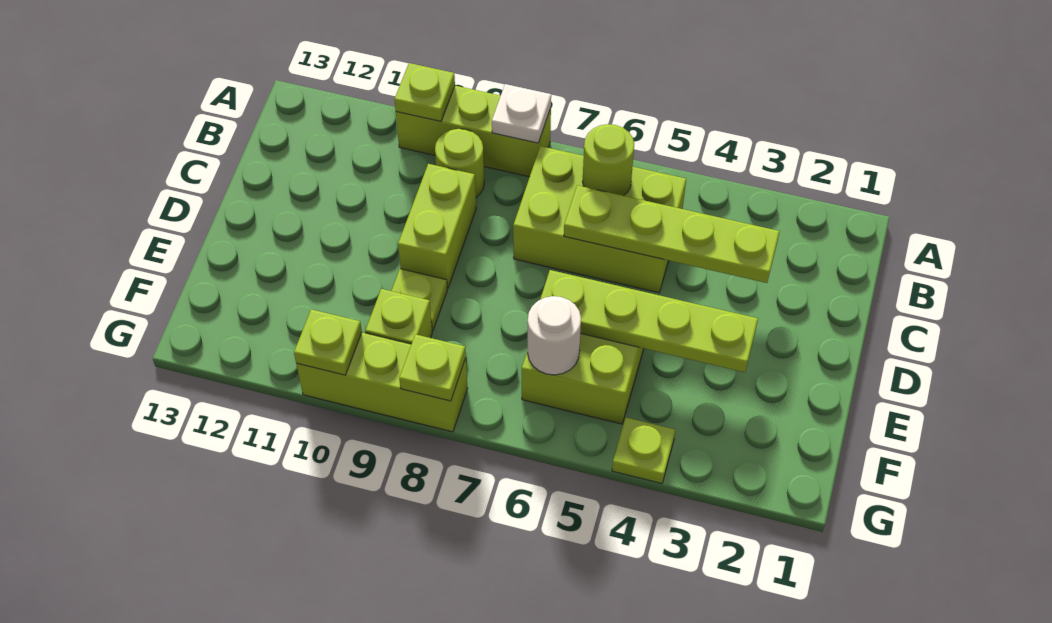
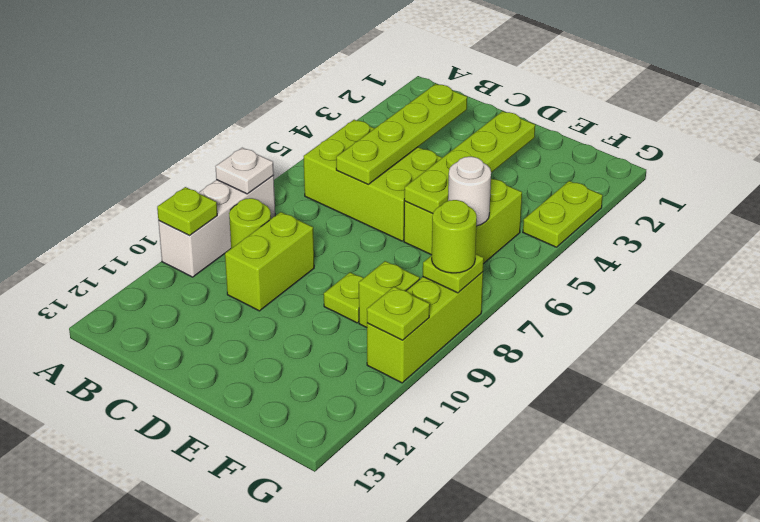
lime brick A8:A10 level 1 -> white brick A8:A10 level 1
lime brick B5:C7 level 1 -> lime brick B5:D6 level 1
lime round brick B6 level 2 -> lime round brick G8 level 3
lime brick C9:D9 level 1 -> lime brick C9:C10 level 1
lime plate G4 level 1 -> lime plate G3:G4 level 1

